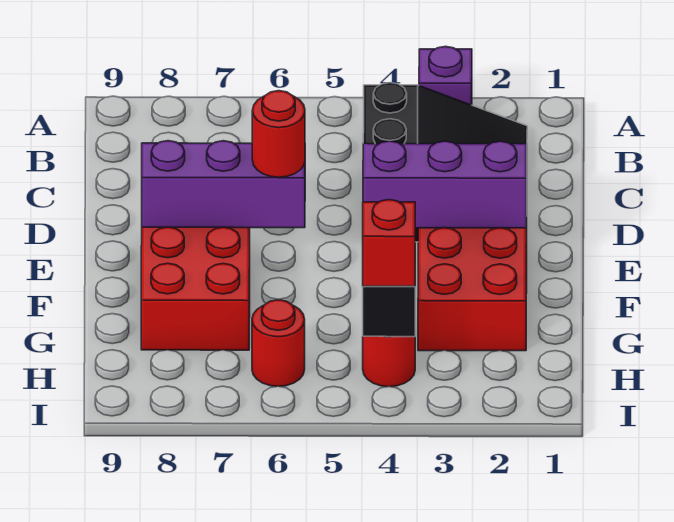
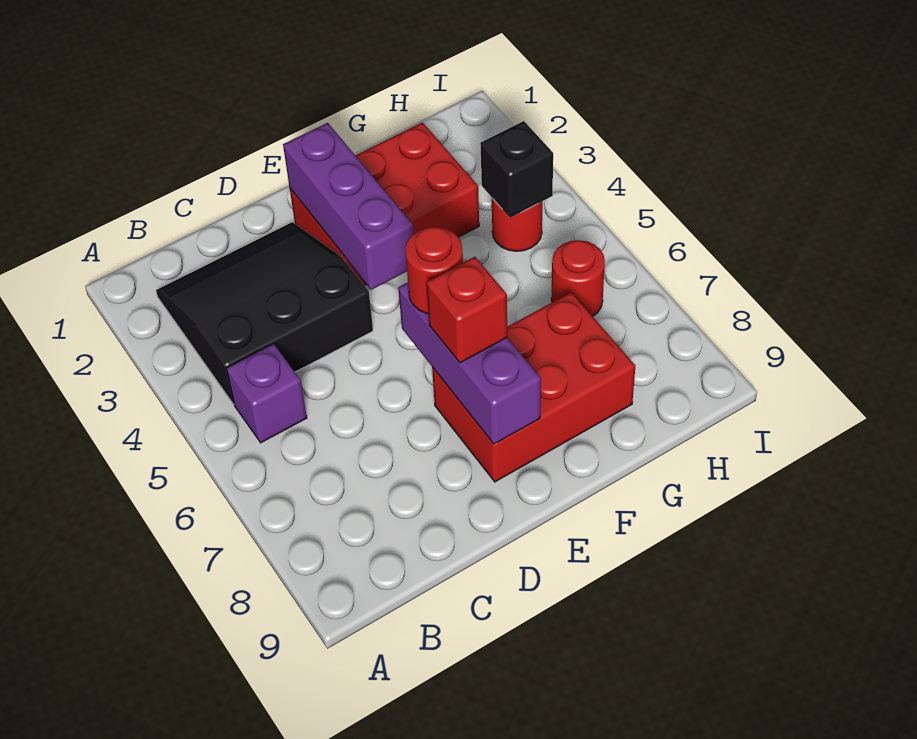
purple brick A3 level 1 -> purple brick B5 level 1
red brick H4 level 3 -> red brick E7 level 3

